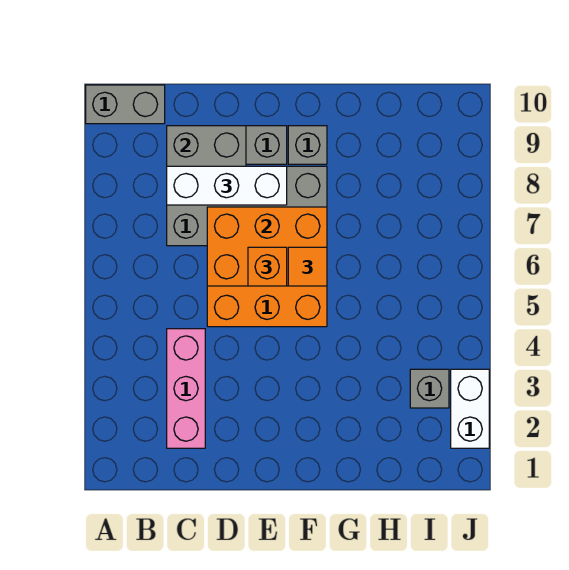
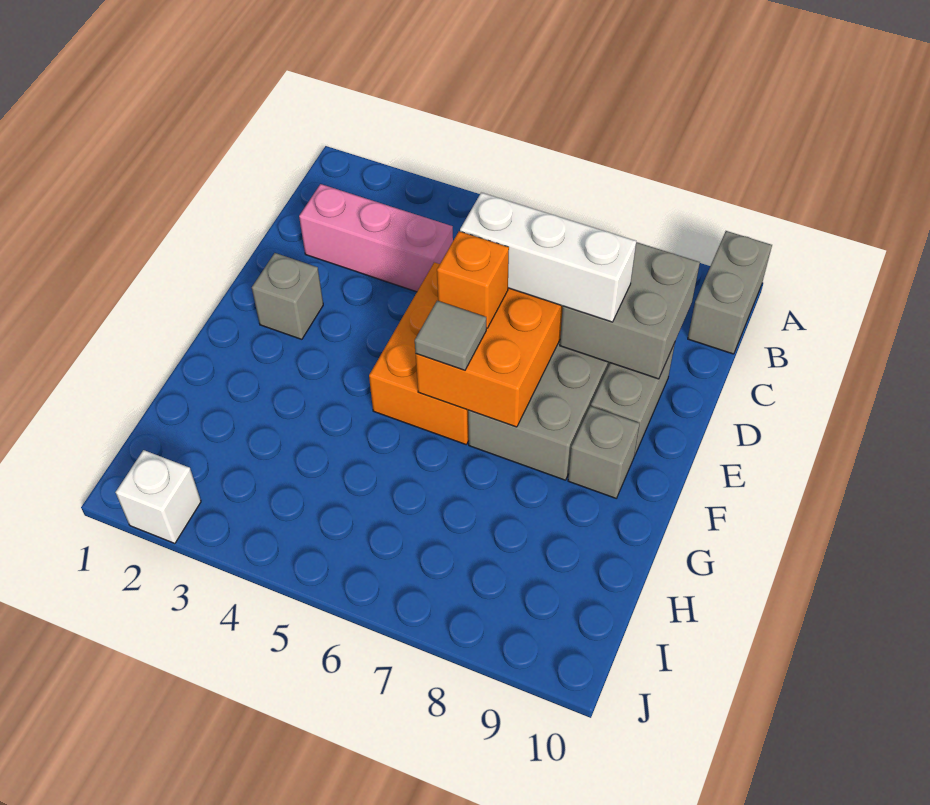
white brick C8:E8 level 3 -> white brick D6:D8 level 3
orange tile F6 level 3 -> grey tile F6 level 3
grey brick I3 level 1 -> grey brick E2 level 1
white brick J2:J3 level 1 -> white brick J2 level 1

